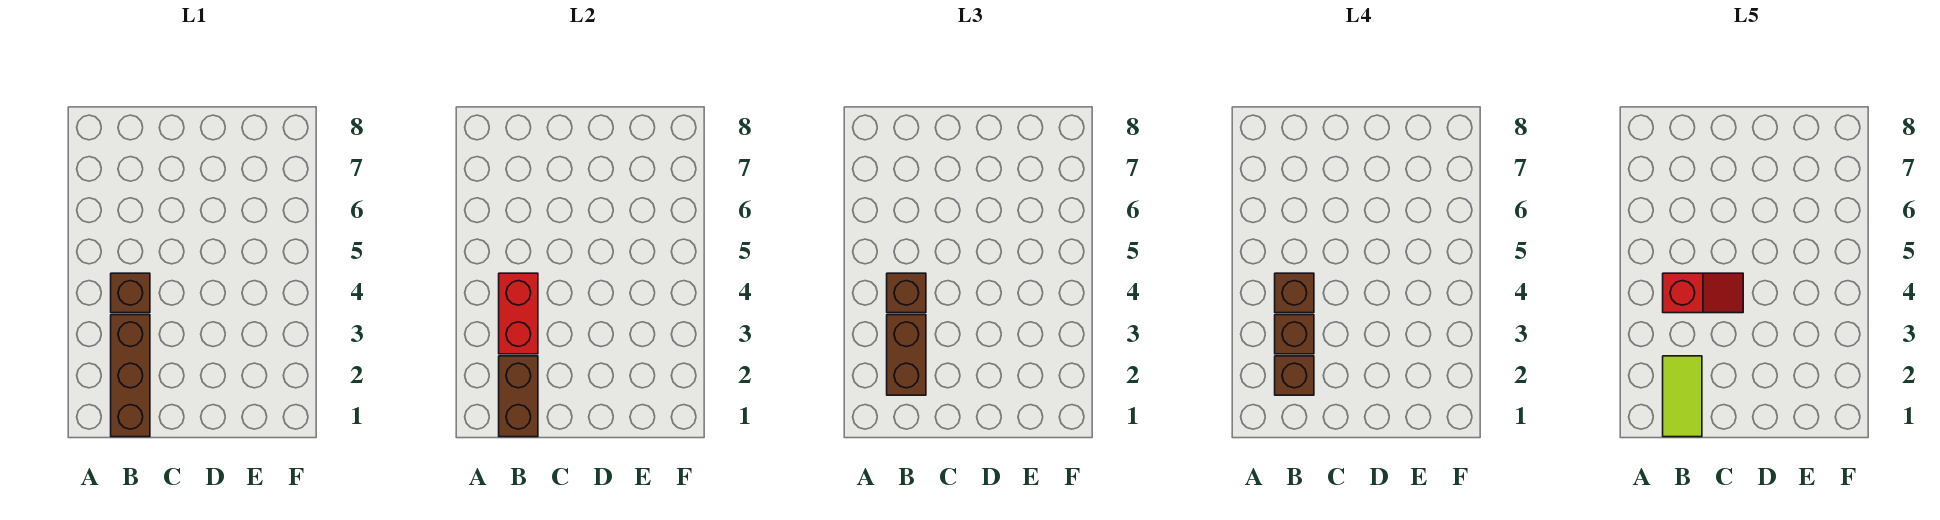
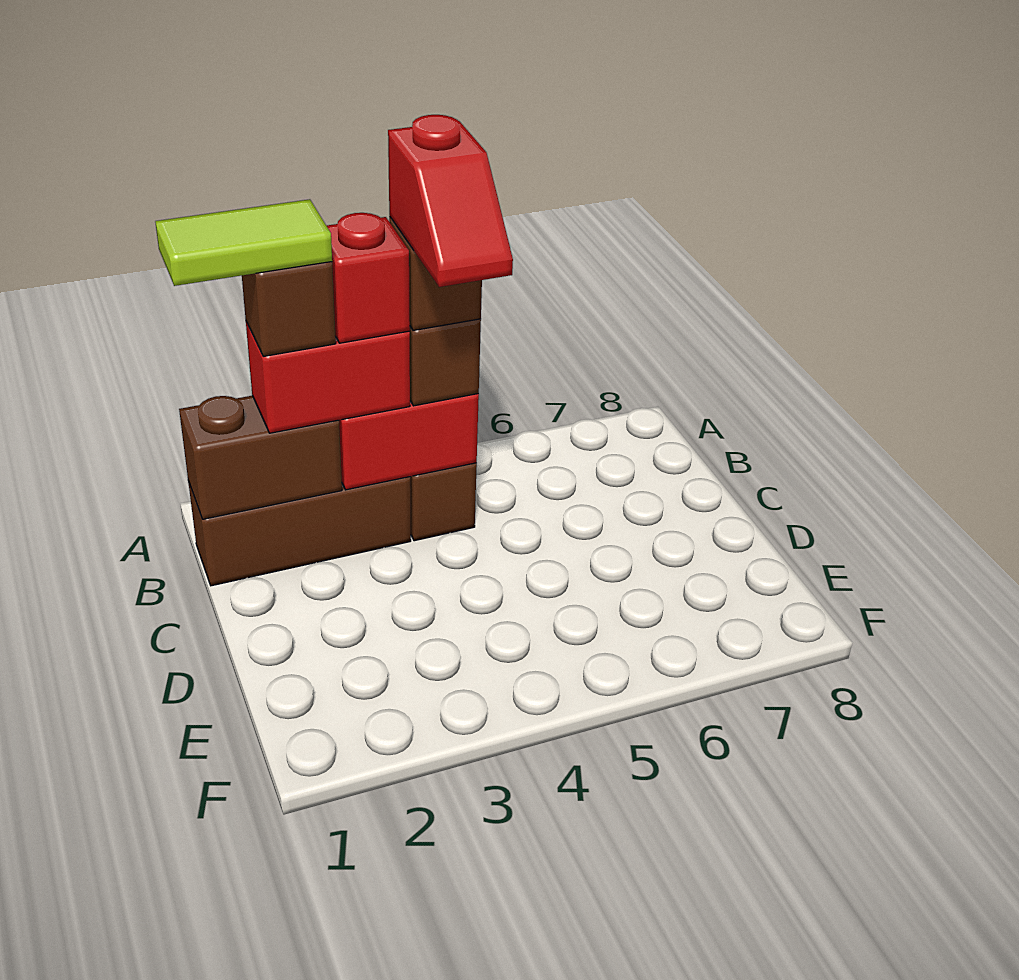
brown brick B2:B3 level 3 -> red brick B2:B3 level 3
brown brick B3 level 4 -> red brick B3 level 4

